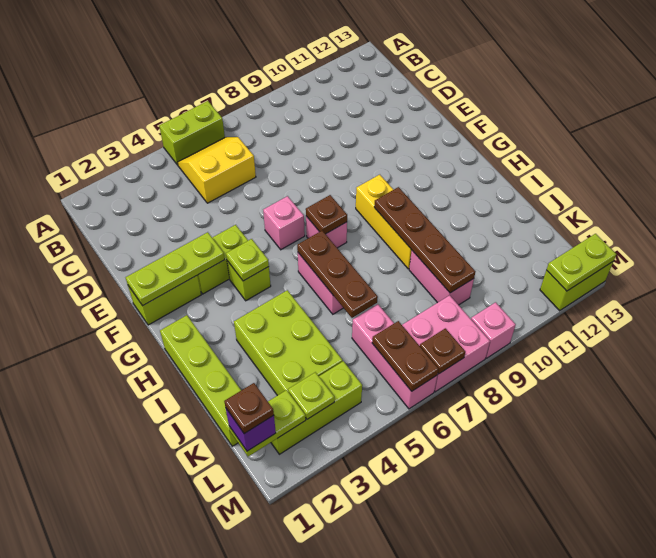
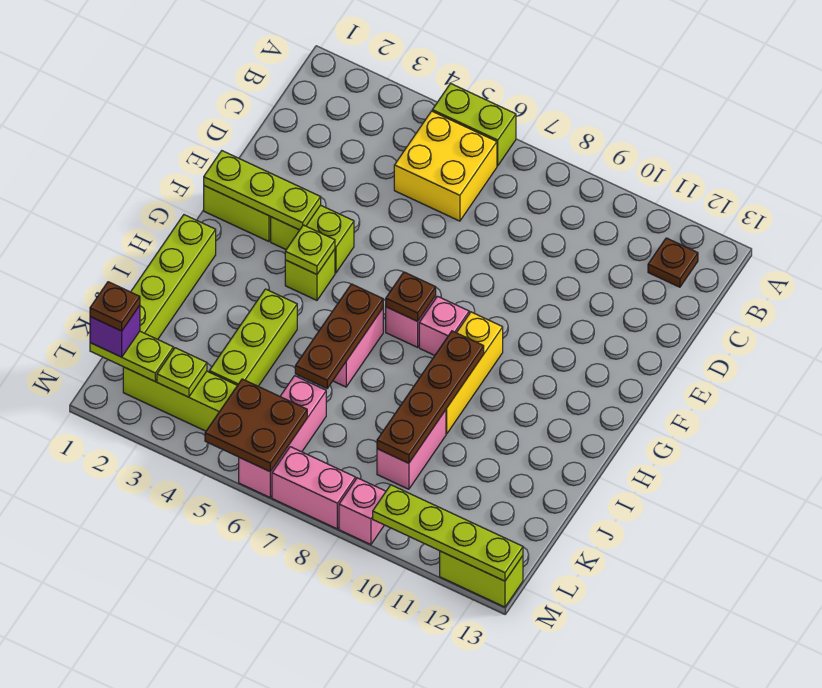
yellow slope B5:C6 level 1 top C -> yellow brick B5:C6 level 1
pink brick F6 level 1 -> pink brick G8 level 1
lime brick I3:K4 level 1 -> lime brick I4:K4 level 1
brown plate L6:M6 level 2 -> brown plate L5:M6 level 2
pink brick L7:M8 level 1 -> pink brick M7:M8 level 1
brown plate M7 level 2 -> brown plate B12 level 1
lime plate M12:M13 level 2 -> lime plate M10:M13 level 2

